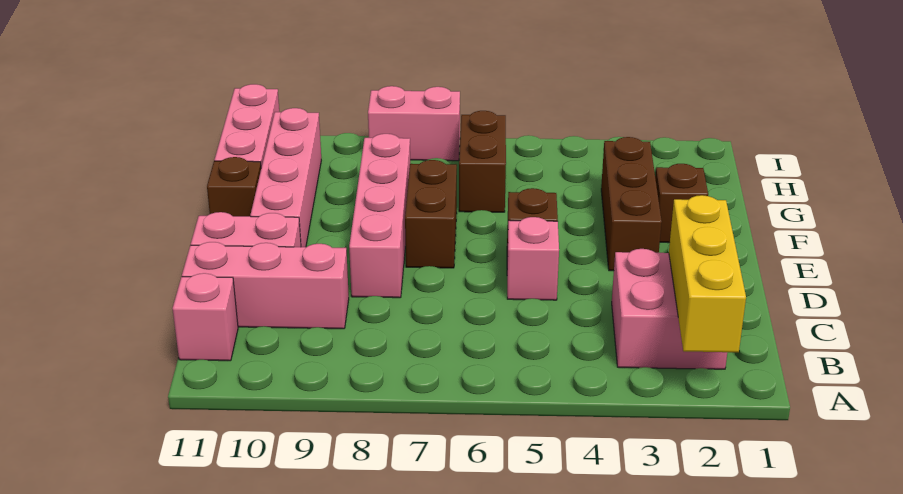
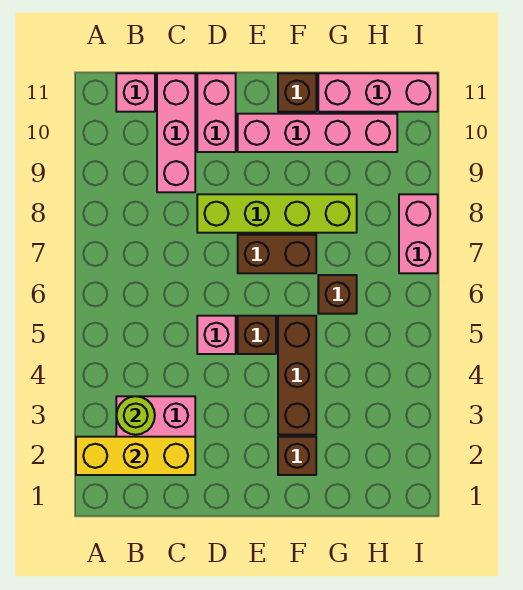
none -> lime round brick B3 level 2
pink brick D8:G8 level 1 -> lime brick D8:G8 level 1
brown brick E3:G3 level 1 -> brown brick F3:F5 level 1
brown brick G6:H6 level 1 -> brown brick G6 level 1

